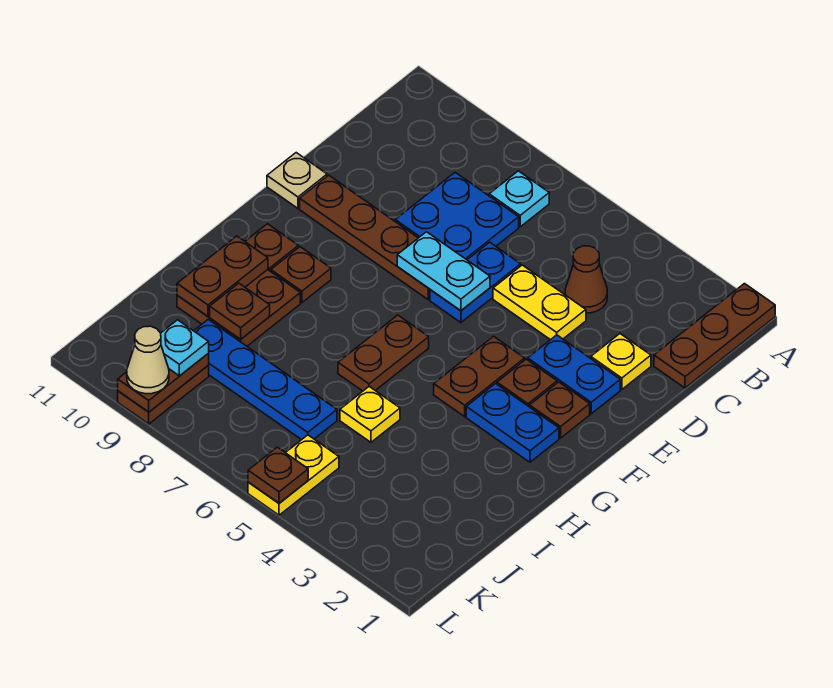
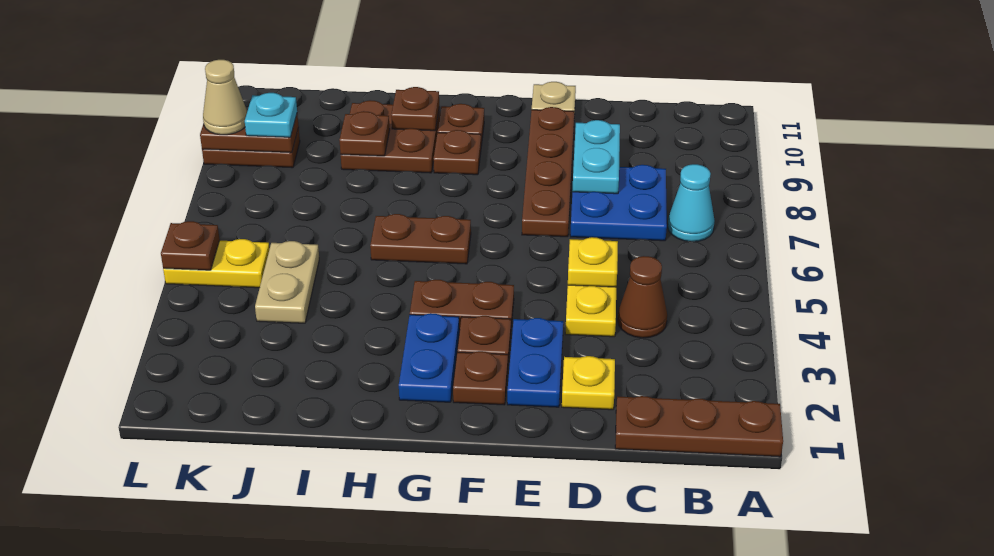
cyan plate B7 level 1 -> cyan cone B7 level 1
blue plate D6:E6 level 1 -> none
cyan plate E6:E7 level 2 -> cyan plate D8:D9 level 2
brown plate H10:I10 level 2 -> brown plate H10 level 2
yellow plate I5 level 1 -> yellow plate D5 level 2
none -> tan plate J4:J5 level 1
blue plate J6:J9 level 1 -> none

